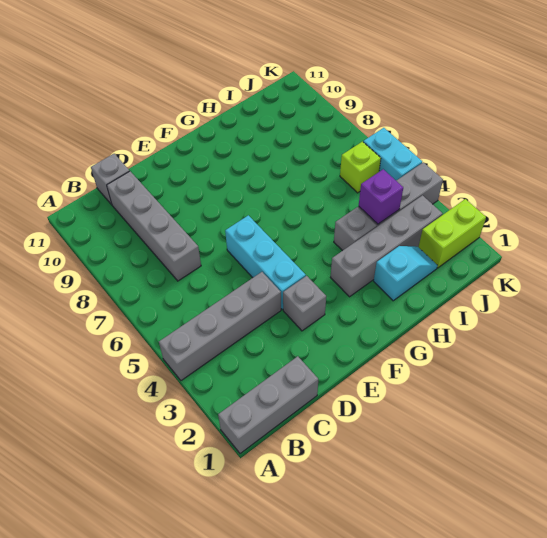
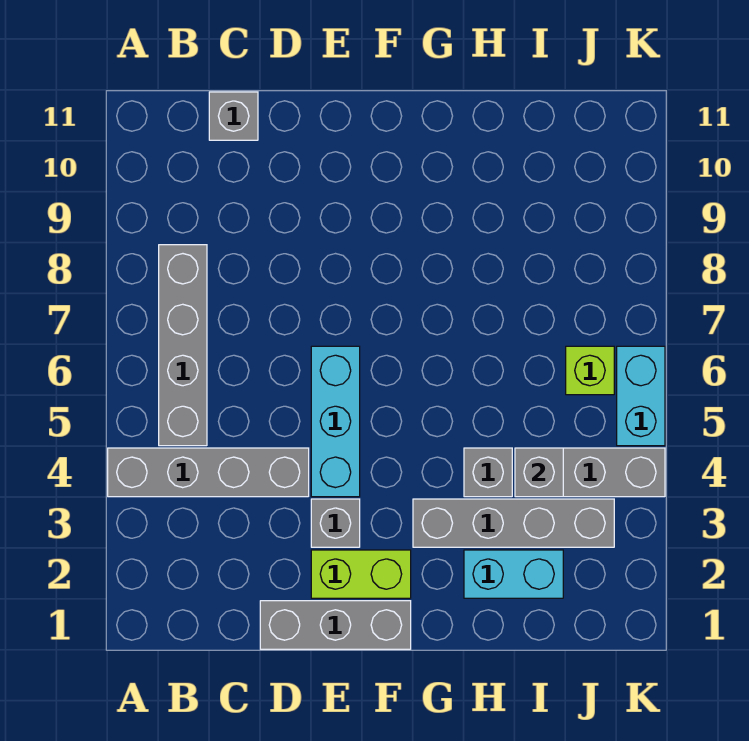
grey brick A1:C1 level 1 -> grey brick D1:F1 level 1
grey brick C7:C10 level 1 -> grey brick B5:B8 level 1
cyan slope H2:I2 level 1 top H -> cyan brick H2:I2 level 1
purple brick I4 level 2 -> grey brick I4 level 2
lime brick J2:K2 level 1 -> lime brick E2:F2 level 1

